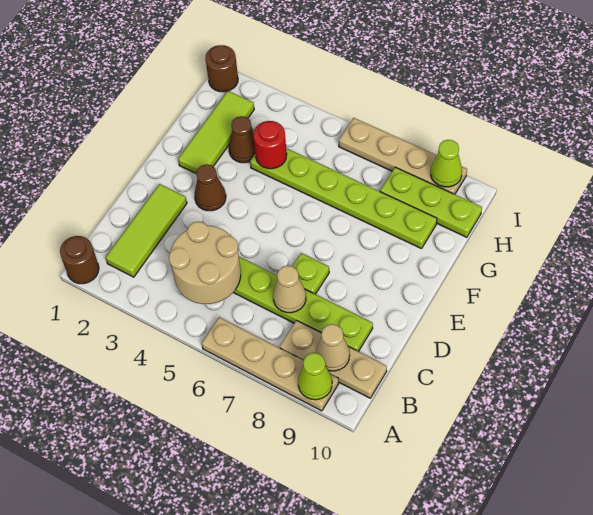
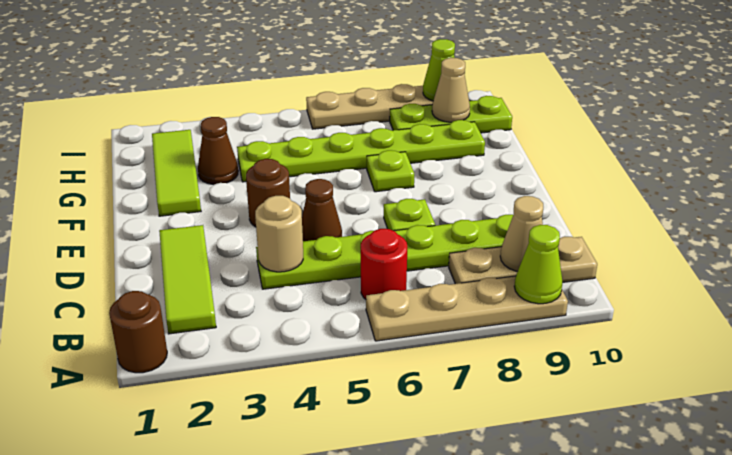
tan round brick B4:C5 level 2 -> tan round brick C4 level 2
tan cone C7 level 2 -> tan cone H9 level 2
brown cone E3 level 1 -> brown cone D5 level 1
none -> lime plate F7 level 1
red round brick G4 level 2 -> red round brick B6 level 1
brown round brick I1 level 1 -> brown round brick E4 level 1

